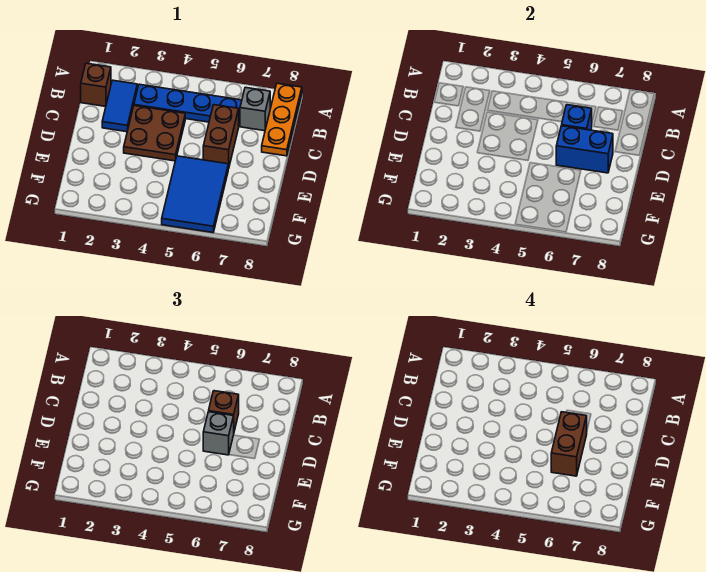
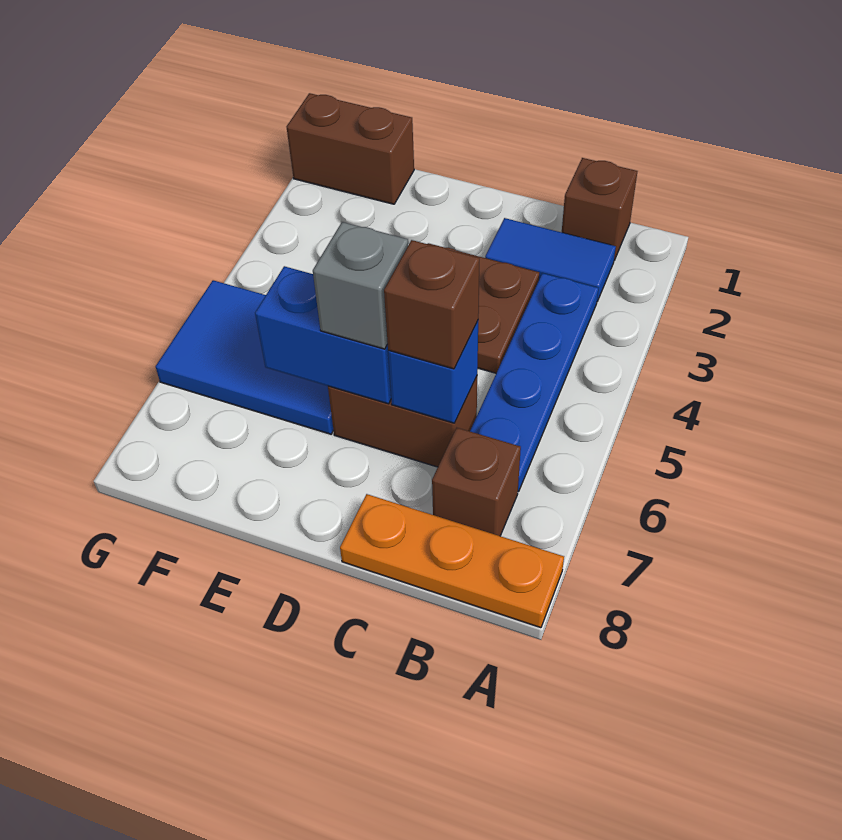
grey brick B7 level 1 -> brown brick B7 level 1
blue brick D6:D7 level 2 -> blue brick D6:E6 level 2
brown brick D6:E6 level 4 -> brown brick F1:G1 level 1

